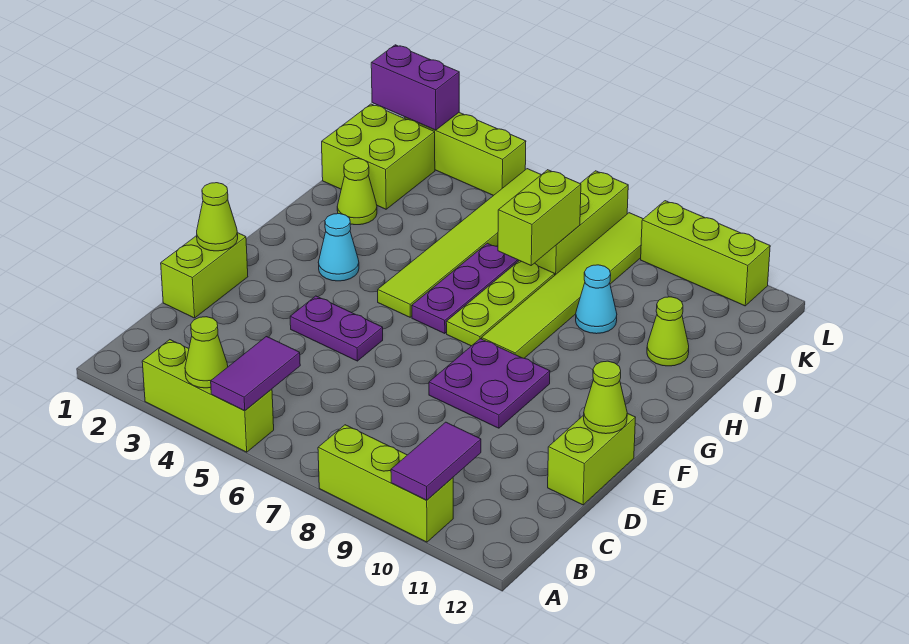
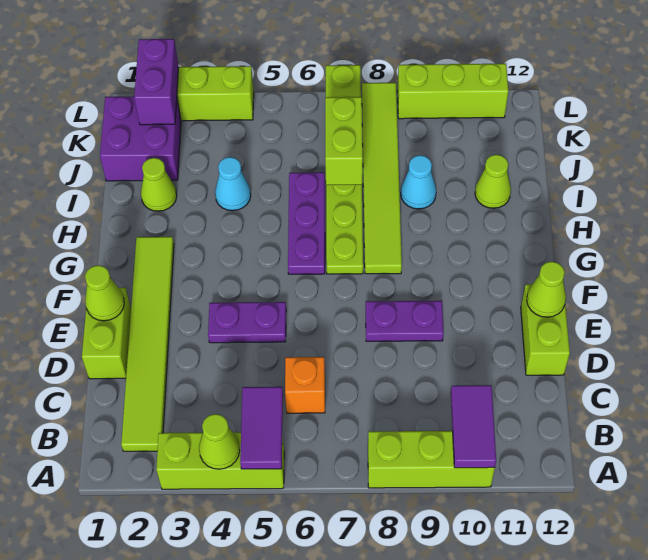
none -> orange brick C6 level 1
purple plate E8:F9 level 1 -> purple plate E8:E9 level 1
cyan cone G3 level 1 -> cyan cone I4 level 1
lime tile G5:L5 level 1 -> lime tile B2:G2 level 1
lime brick J1:K2 level 1 -> purple brick J1:K2 level 1
purple brick L1:L2 level 2 -> purple brick K2:L2 level 2

